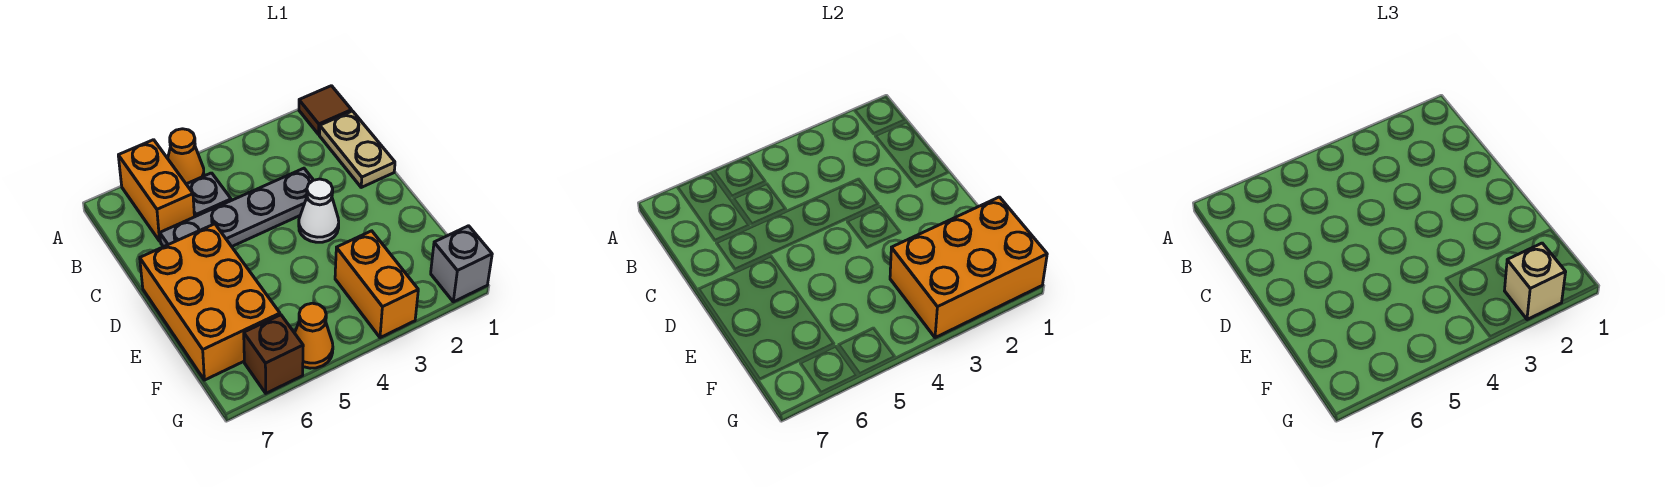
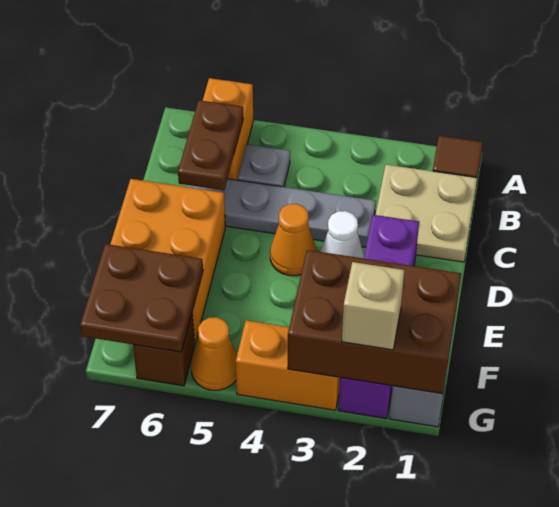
orange cone A5 level 1 -> orange cone D4 level 1
tan plate B1:C1 level 1 -> tan plate B1:C2 level 1
none -> brown plate B6:C6 level 2
none -> purple brick D2:G2 level 1
orange brick F1:G3 level 2 -> brown brick F1:G3 level 2
orange brick F3:G3 level 1 -> orange brick G3:G4 level 1
none -> brown plate F6:G7 level 2

